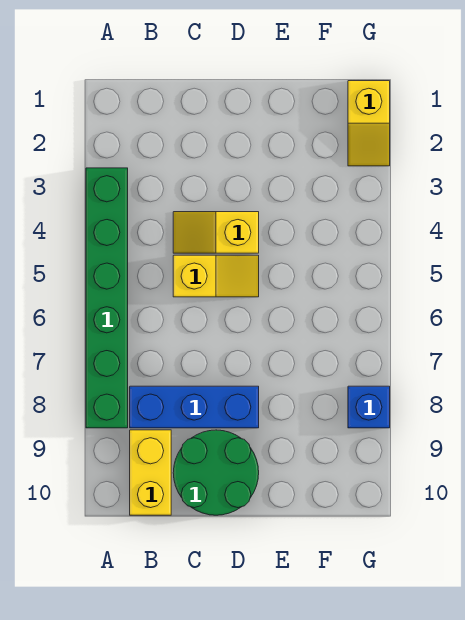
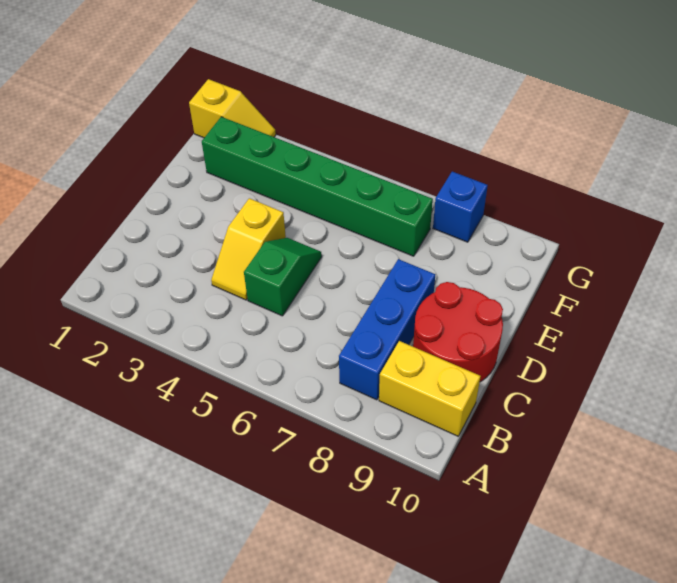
green brick A3:A8 level 1 -> green brick F2:F7 level 1
yellow slope C5:D5 level 1 top C -> green slope C5:D5 level 1 top C
green round brick C9:D10 level 1 -> red round brick C9:D10 level 1

